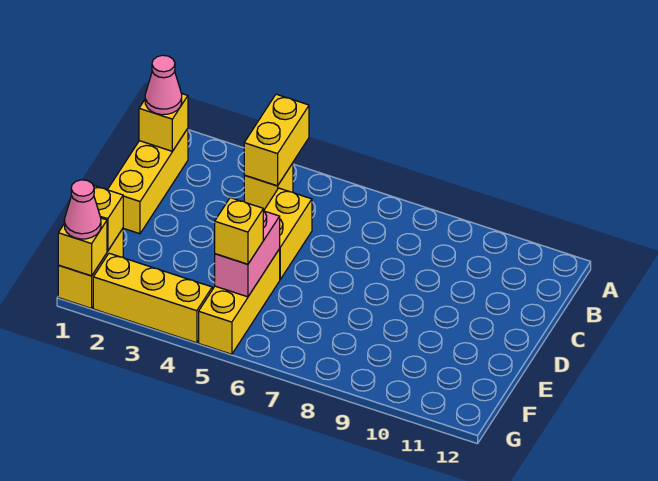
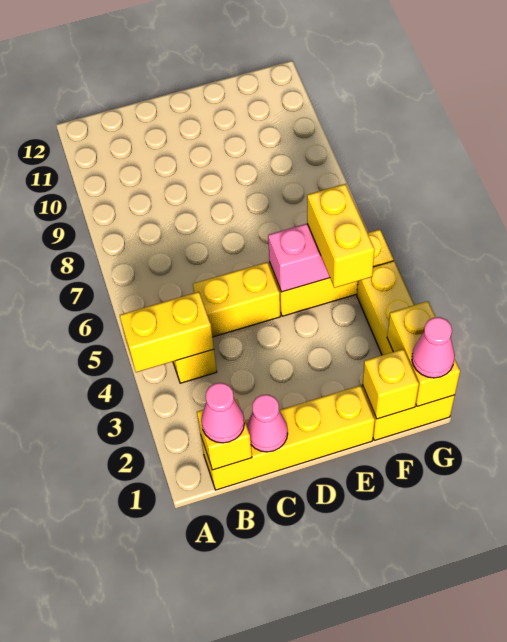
yellow brick B1:D1 level 1 -> yellow brick B1:E1 level 1
none -> pink cone C1 level 2
yellow brick F5 level 3 -> yellow brick F4:F5 level 3
yellow brick G1 level 2 -> yellow brick G1:G2 level 2

